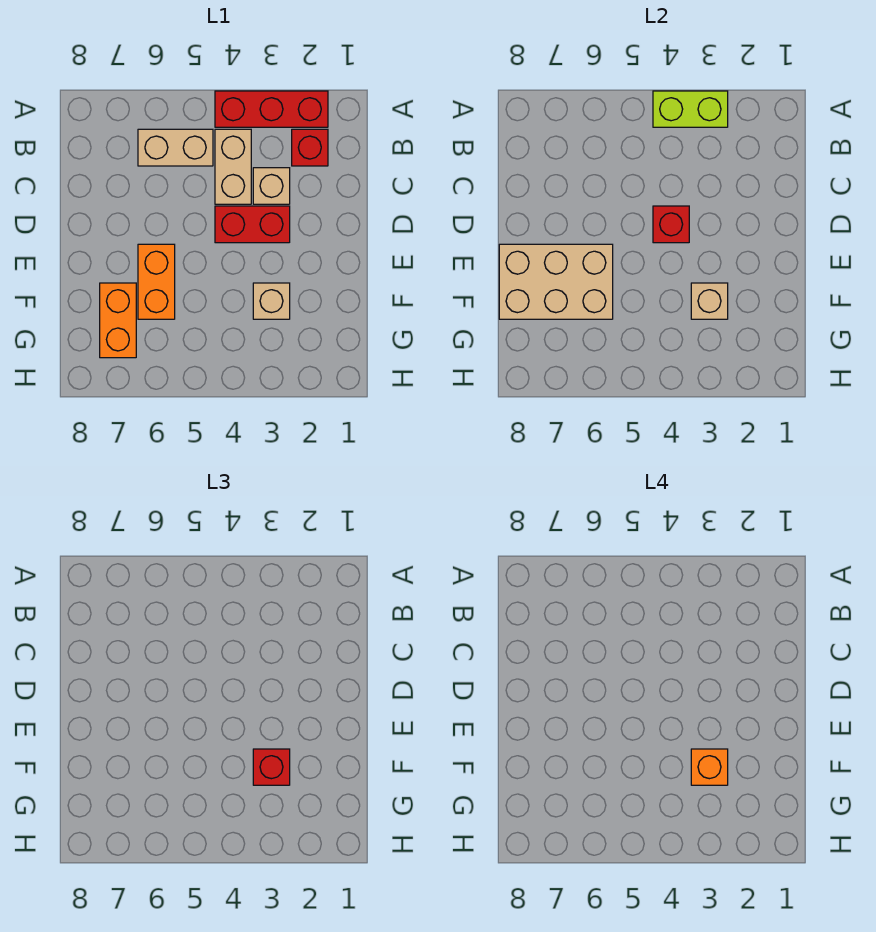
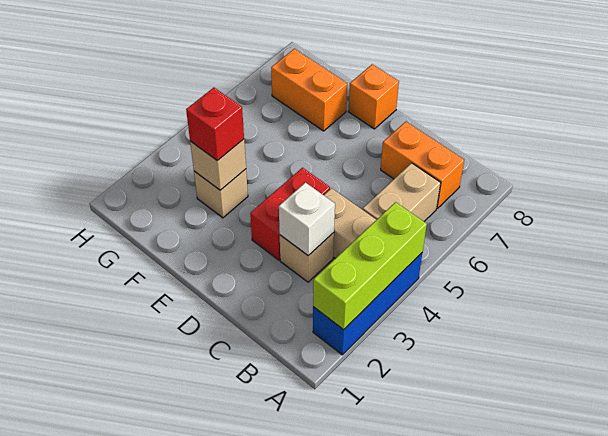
red brick A2:A4 level 1 -> blue brick A2:A4 level 1
lime brick A3:A4 level 2 -> lime brick A2:A4 level 2
red brick B2 level 1 -> none
none -> white brick C3 level 2
red brick D4 level 2 -> none
orange brick E6:F6 level 1 -> orange brick B7:C7 level 1
tan brick E6:F8 level 2 -> none
orange brick F3 level 4 -> orange brick E8 level 1

